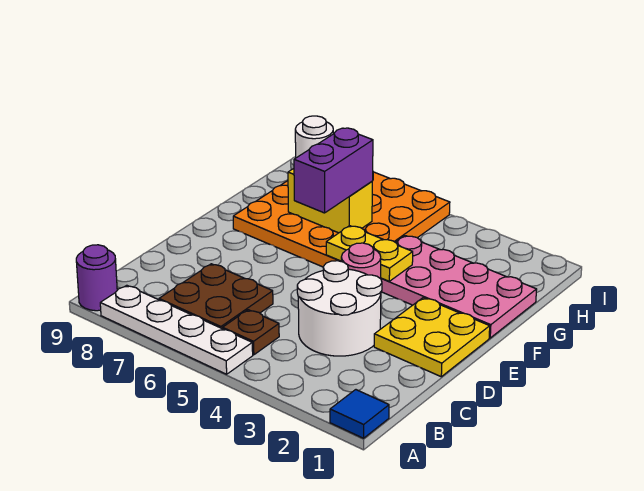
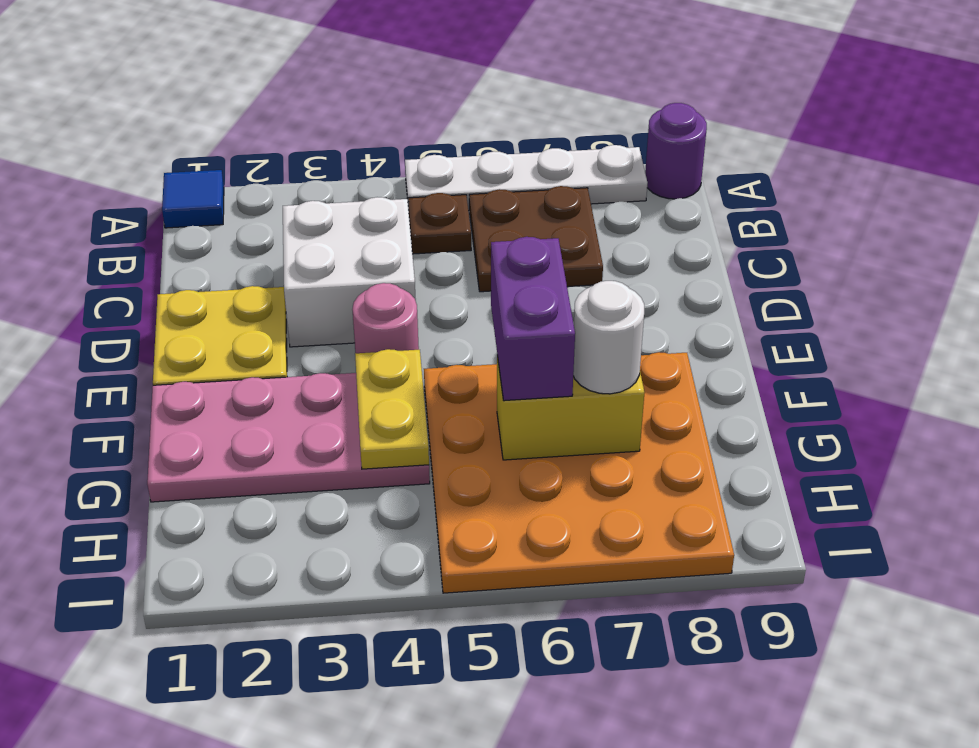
white round brick C3:D4 level 1 -> white brick C3:D4 level 1
yellow plate F4:F5 level 2 -> yellow plate F4:G4 level 2

